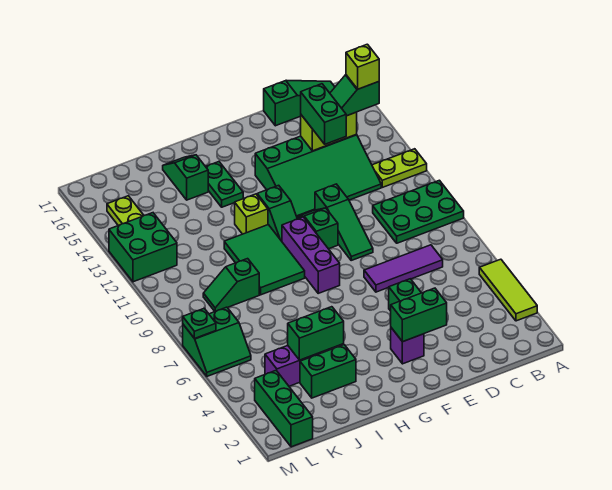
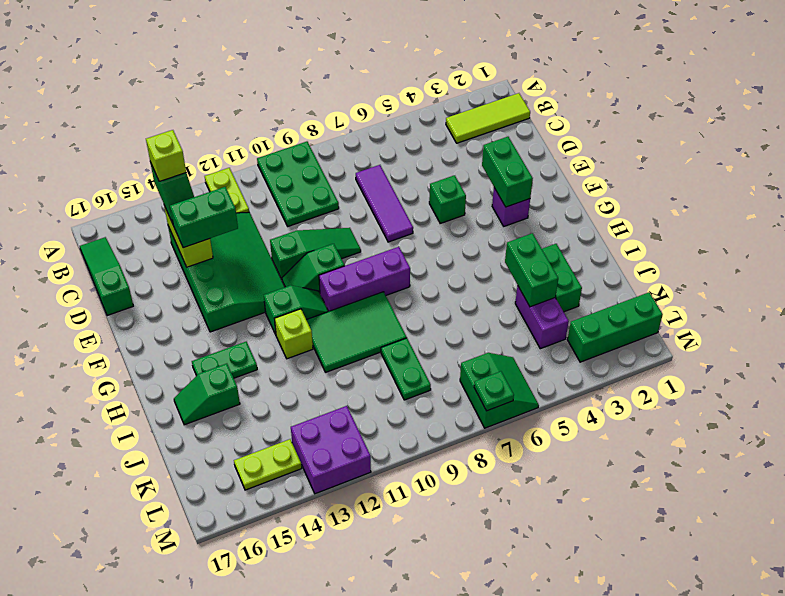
lime tile A3:A5 level 1 -> lime tile B1:B3 level 1
green slope J9:K9 level 1 top J -> green plate J9:K9 level 1
green brick L12:M13 level 1 -> purple brick L12:M13 level 1

